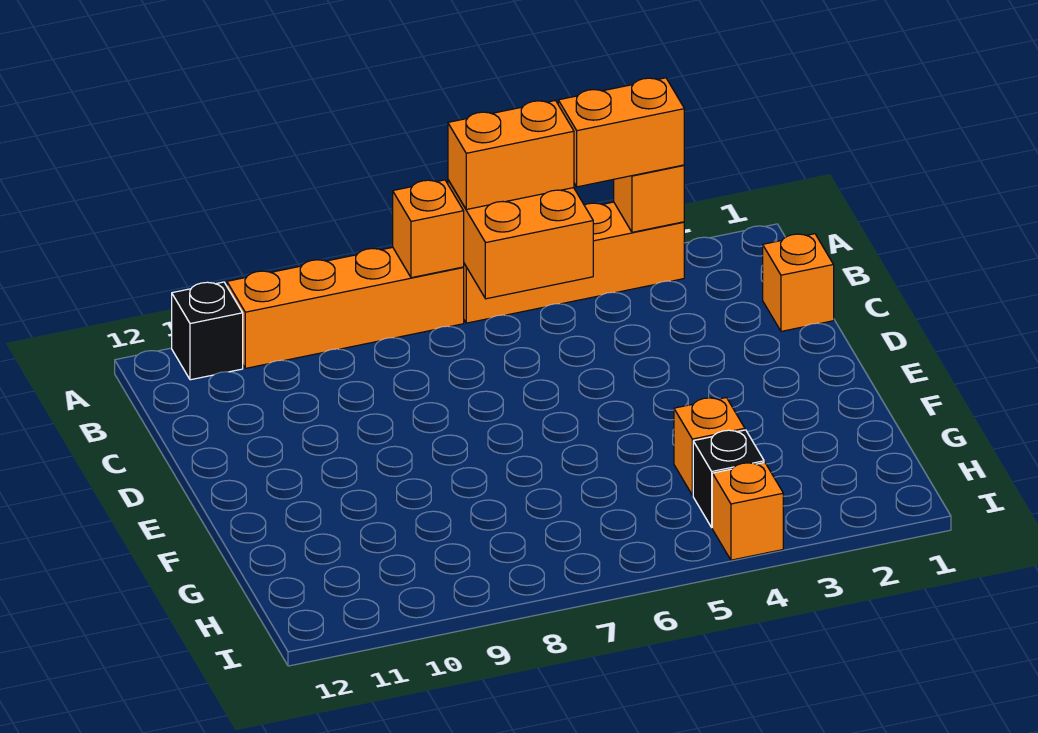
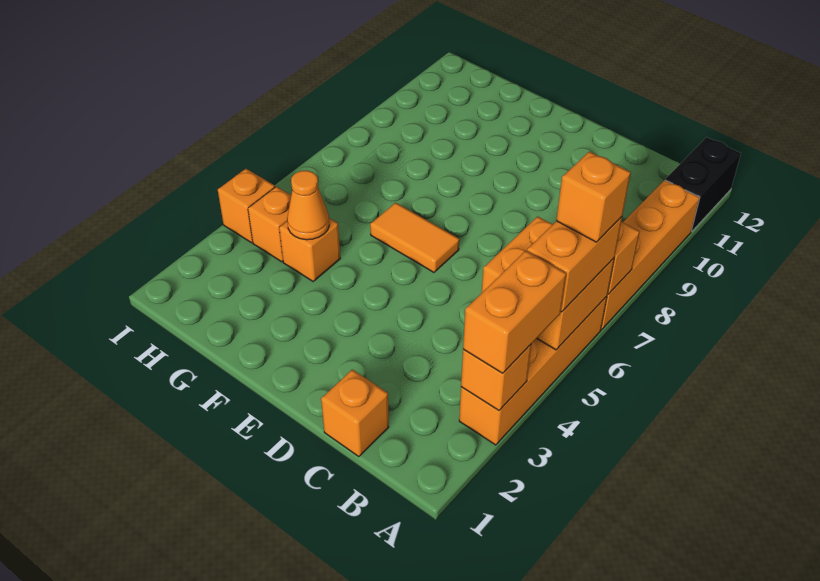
none -> orange brick A6 level 4
black brick A11 level 1 -> black brick A11:A12 level 1
none -> orange tile E6:F6 level 1
none -> orange cone G4 level 2
black brick H4 level 1 -> orange brick H4 level 1

